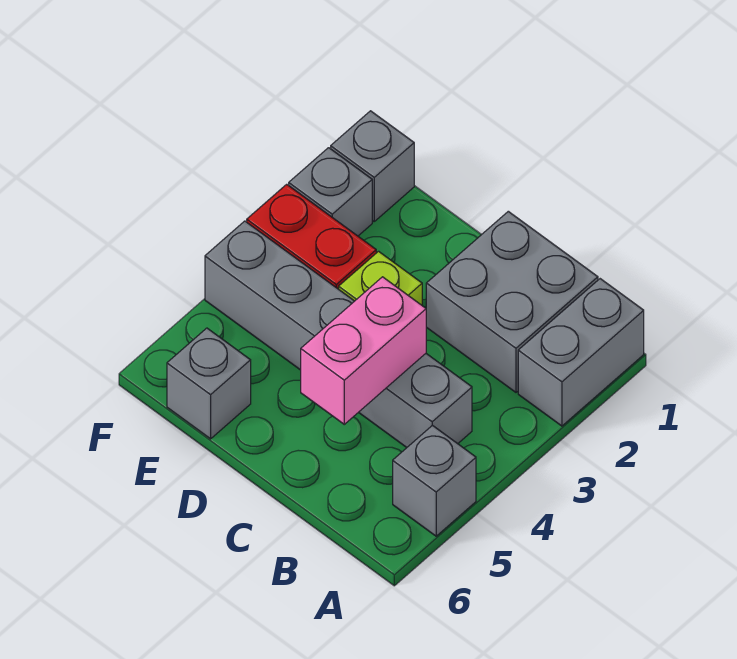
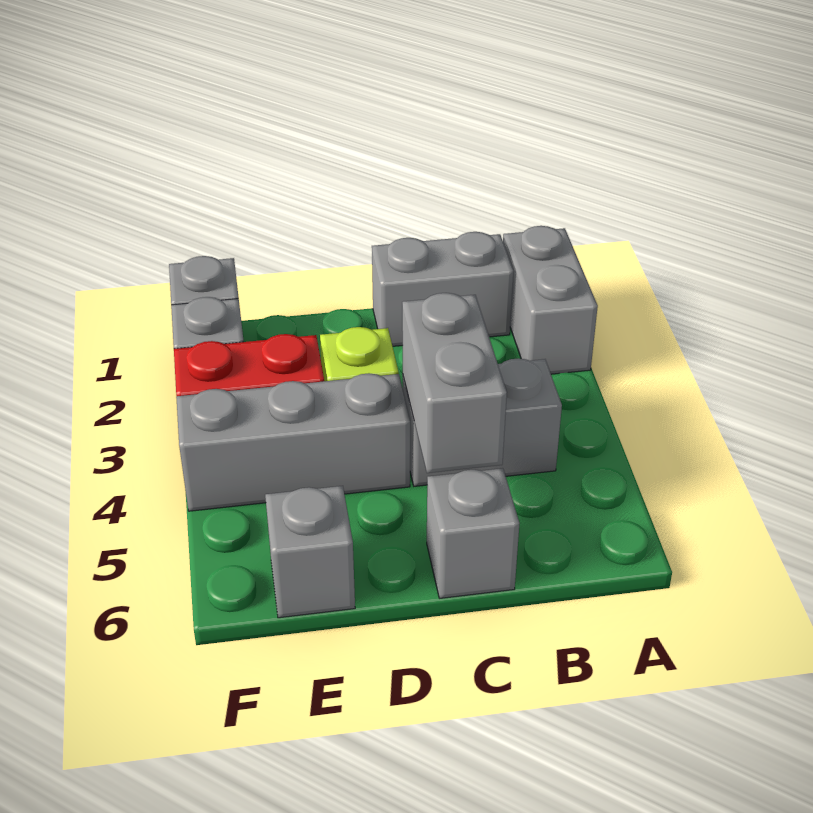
grey brick A5 level 1 -> grey brick C6 level 1
grey brick B1:C2 level 1 -> grey brick B1:C1 level 1
pink brick C4:C5 level 2 -> grey brick C4:C5 level 2

